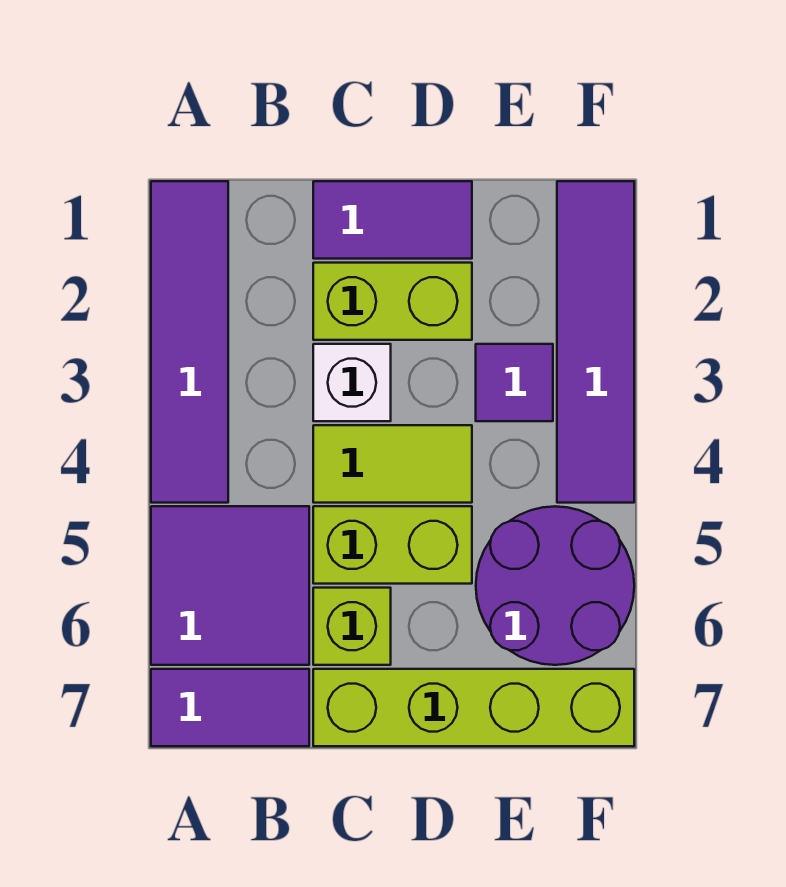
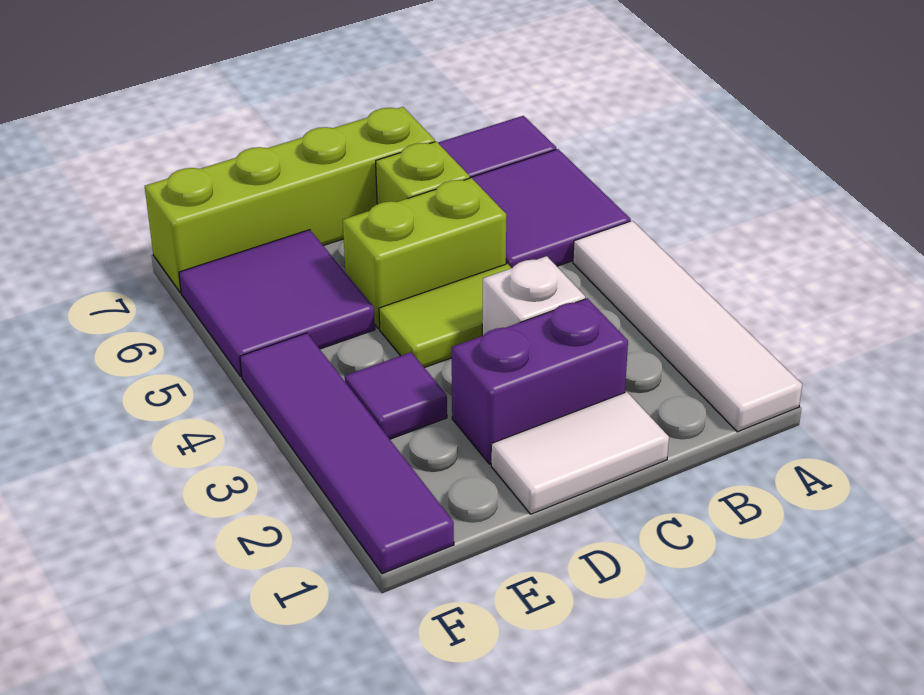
purple tile A1:A4 level 1 -> white tile A1:A4 level 1
purple tile C1:D1 level 1 -> white tile C1:D1 level 1
lime brick C2:D2 level 1 -> purple brick C2:D2 level 1
purple round brick E5:F6 level 1 -> purple tile E5:F6 level 1

